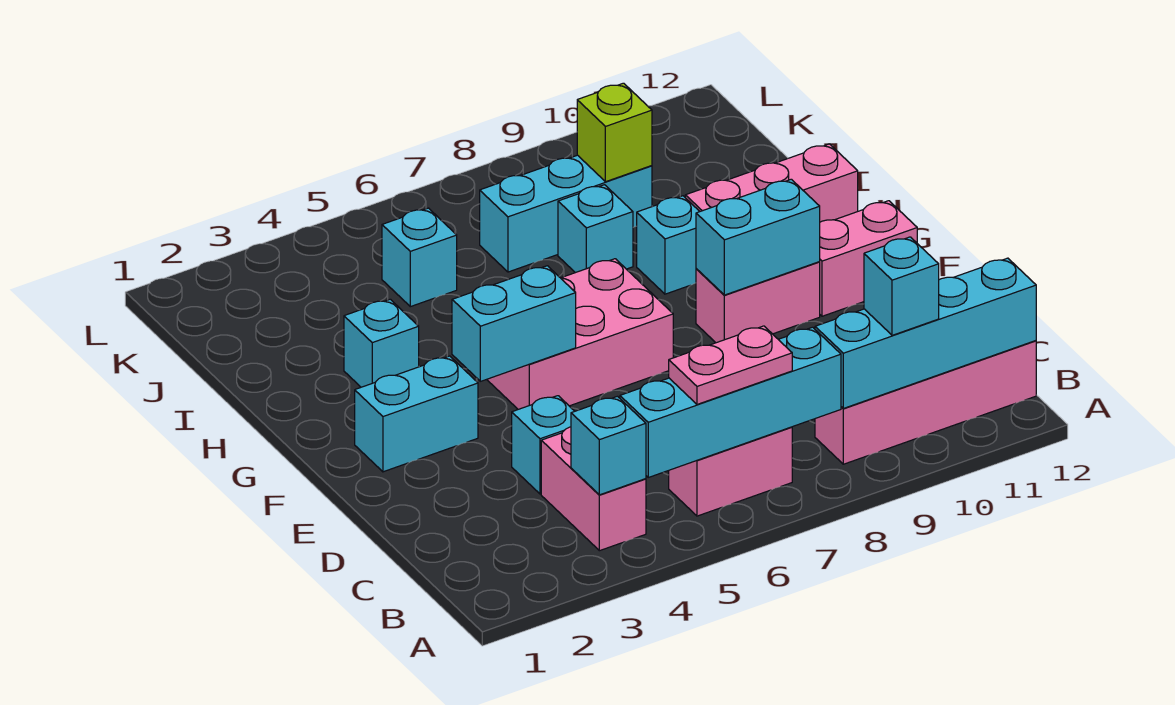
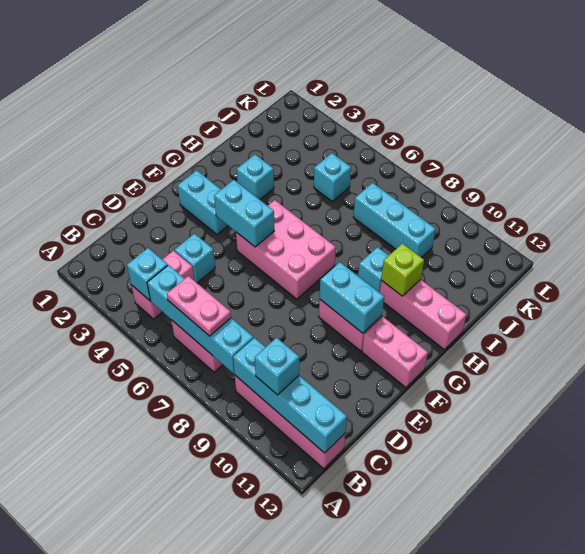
cyan brick I8 level 1 -> none
lime brick J9 level 2 -> lime brick H10 level 2

